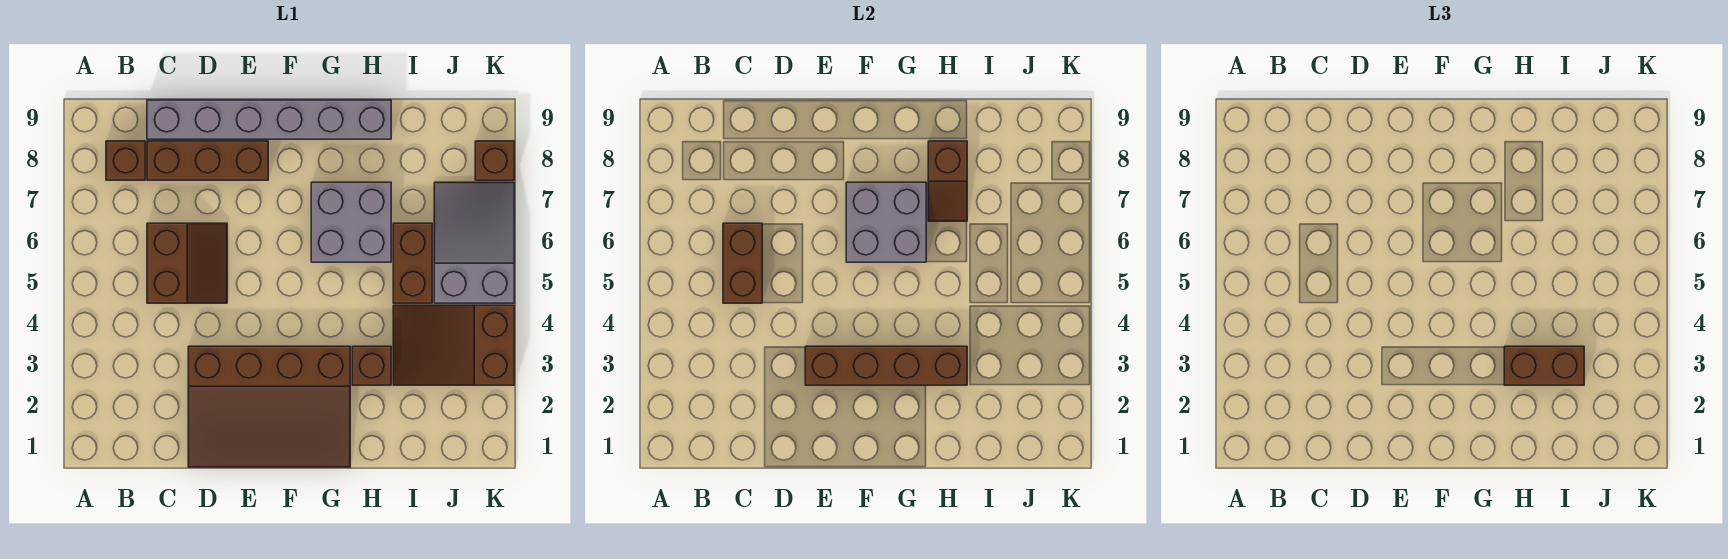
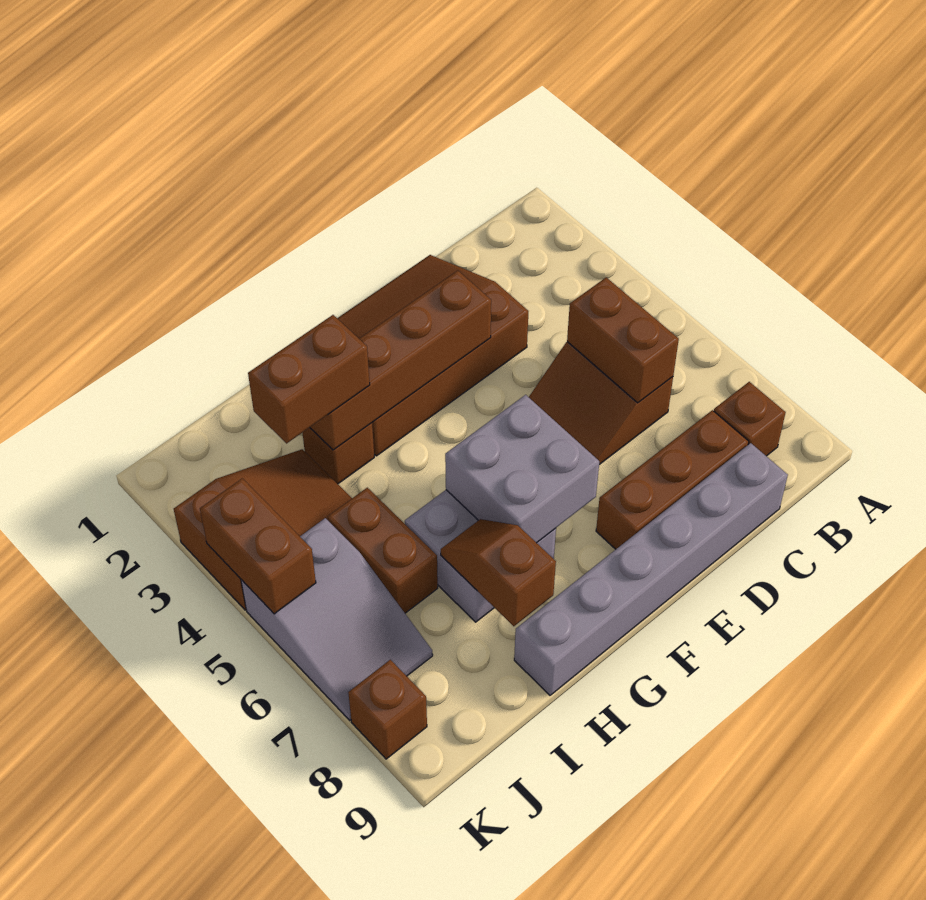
none -> brown brick K4:K5 level 2

